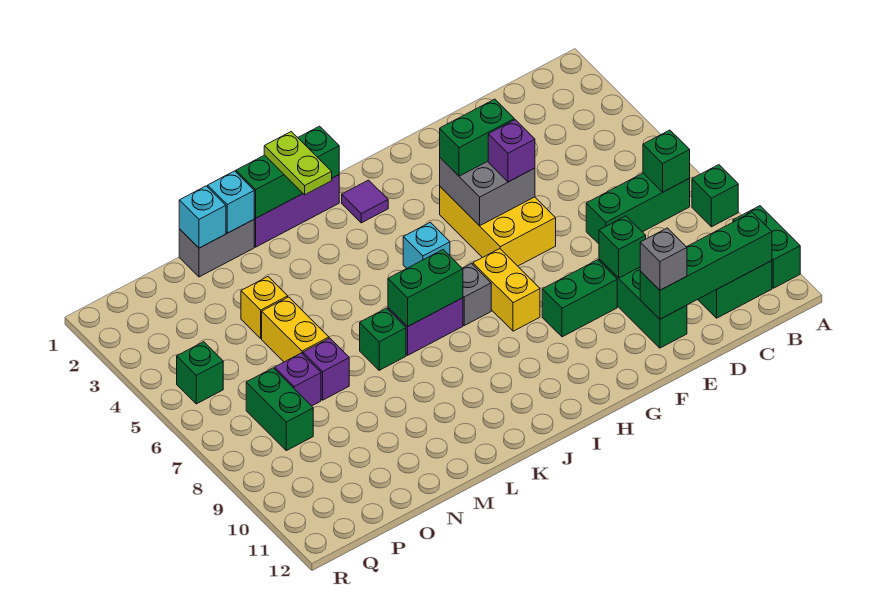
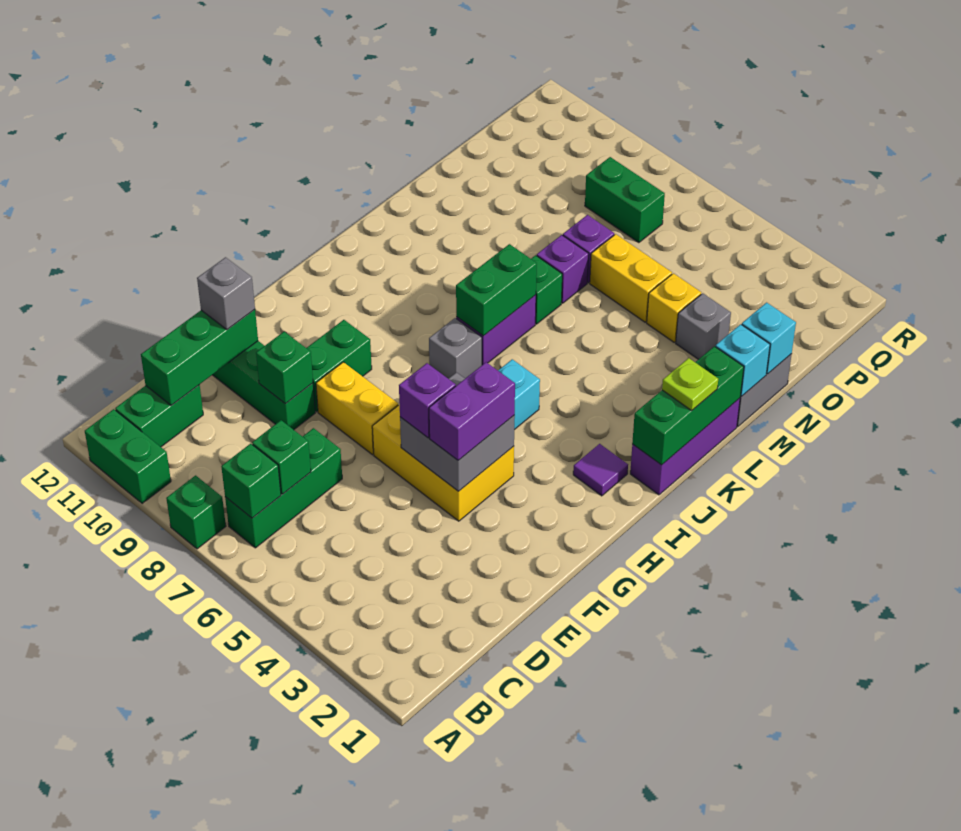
green brick B11:E11 level 2 -> green brick C11:E11 level 2
green brick F4:G4 level 3 -> purple brick F4:G4 level 3
yellow brick H7:H8 level 1 -> yellow brick F7:F8 level 1
lime plate K1:K2 level 3 -> lime plate K1 level 3
none -> grey brick N3 level 1
purple brick O7 level 1 -> purple brick M7 level 1
green brick Q5 level 1 -> green brick C7 level 2

